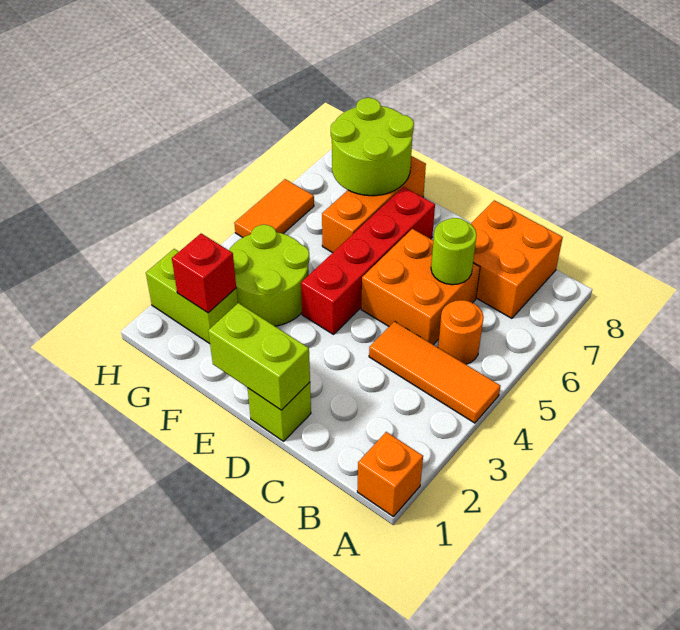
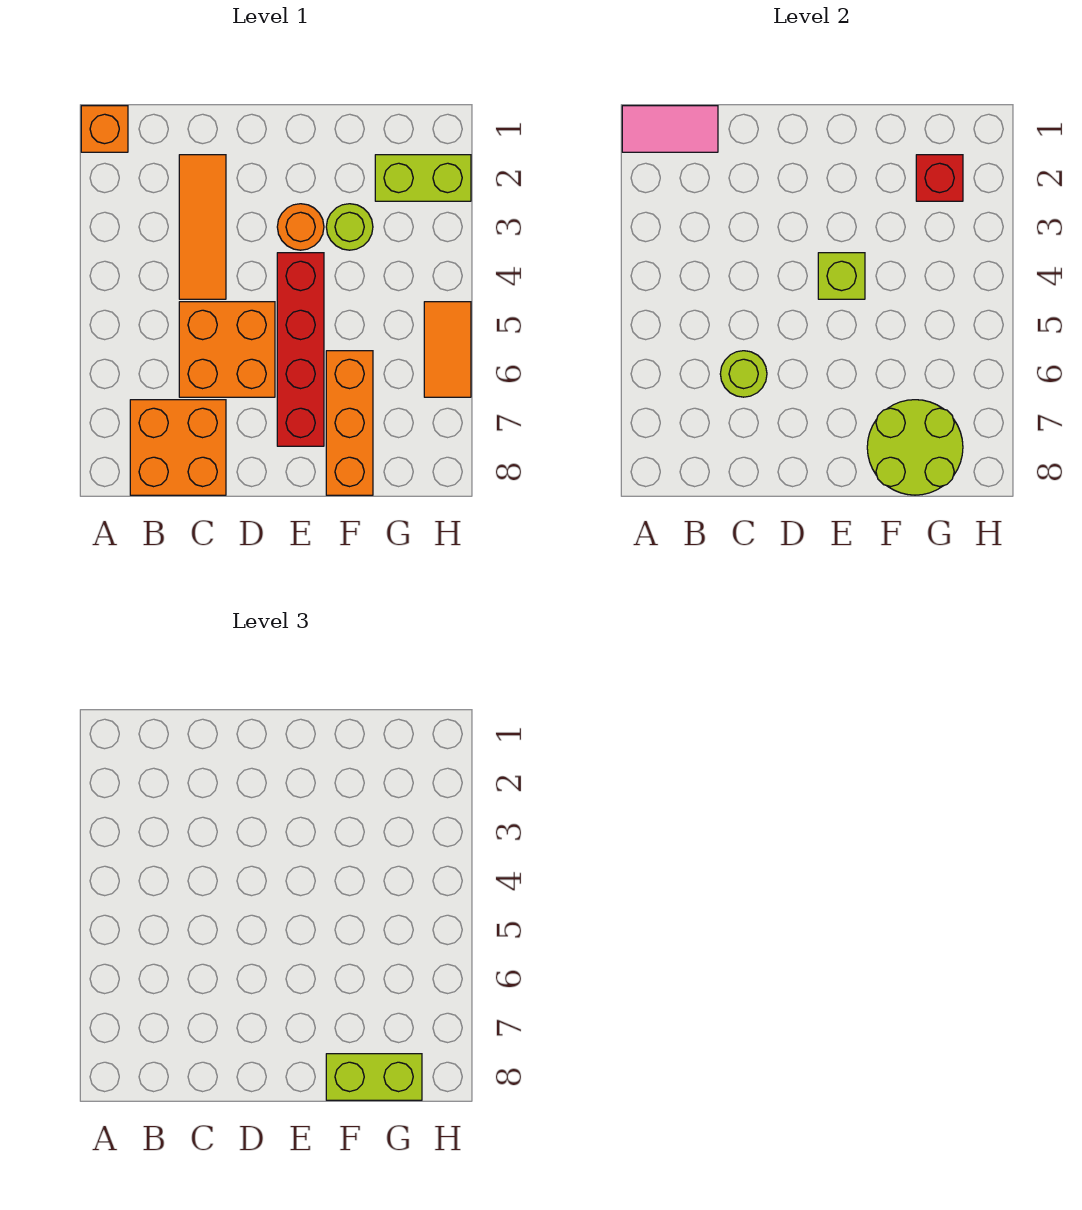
none -> pink tile A1:B1 level 2
orange tile A4:C4 level 1 -> orange tile C2:C4 level 1
orange round brick B5 level 1 -> orange round brick E3 level 1
lime brick D1 level 1 -> lime brick E4 level 2
lime brick D1:E1 level 2 -> lime brick F8:G8 level 3
lime round brick F3:G4 level 1 -> lime round brick F3 level 1

